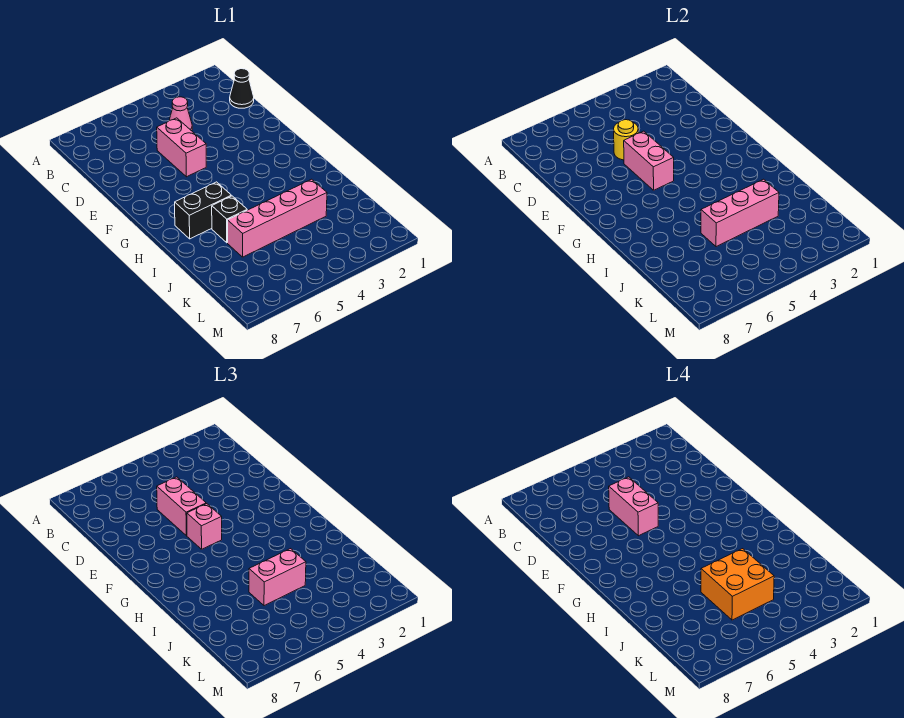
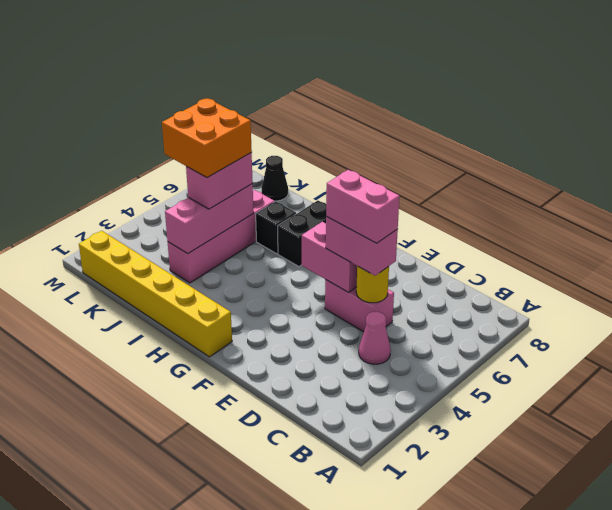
black cone C1 level 1 -> black cone K8 level 1
pink brick F5 level 3 -> none
none -> yellow brick G1:L1 level 1

